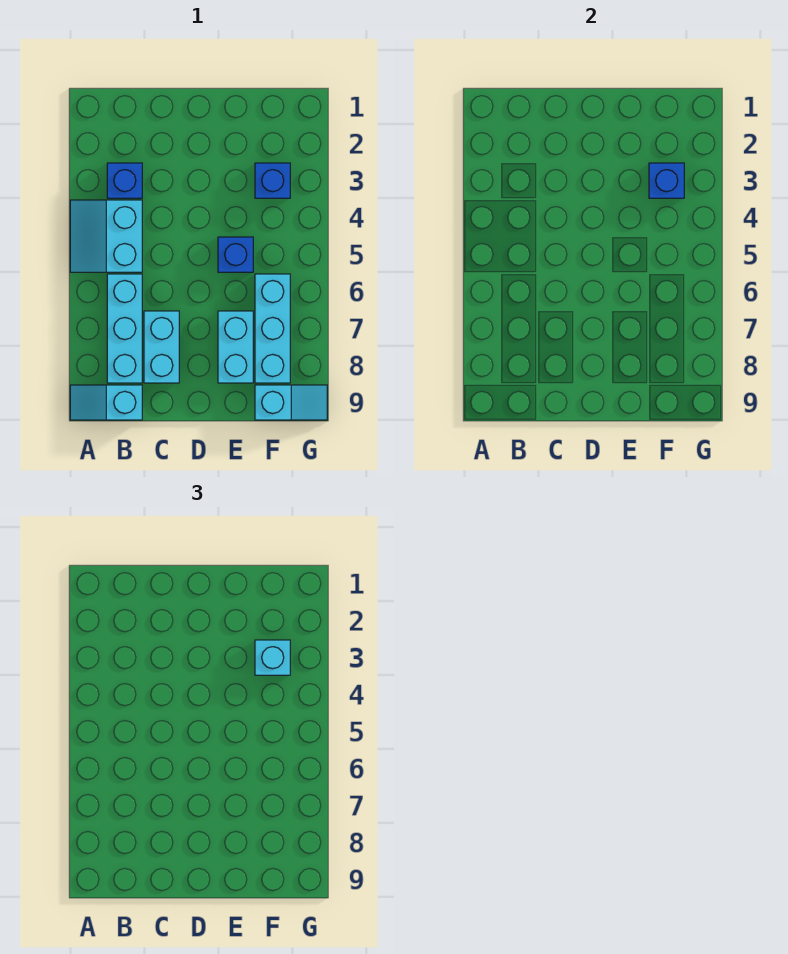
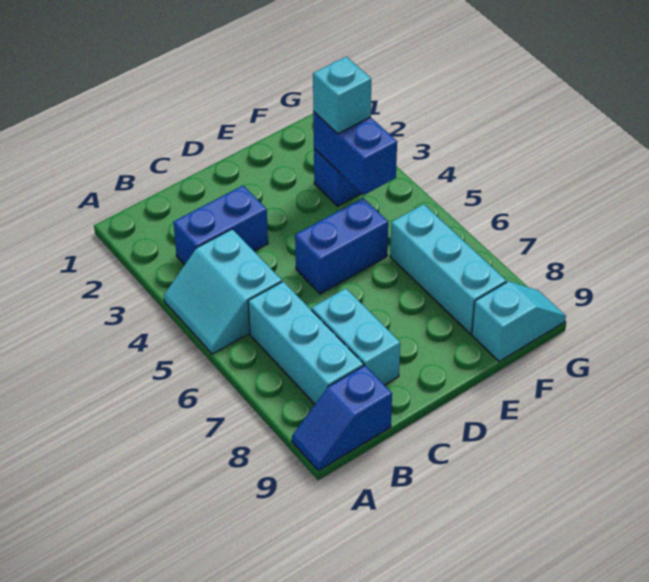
cyan slope A9:B9 level 1 top B -> blue slope A9:B9 level 1 top B
blue brick B3 level 1 -> blue brick B3:C3 level 1
blue brick E5 level 1 -> blue brick D5:E5 level 1
cyan brick E7:E8 level 1 -> none
blue brick F3 level 2 -> blue brick F3:F4 level 2

